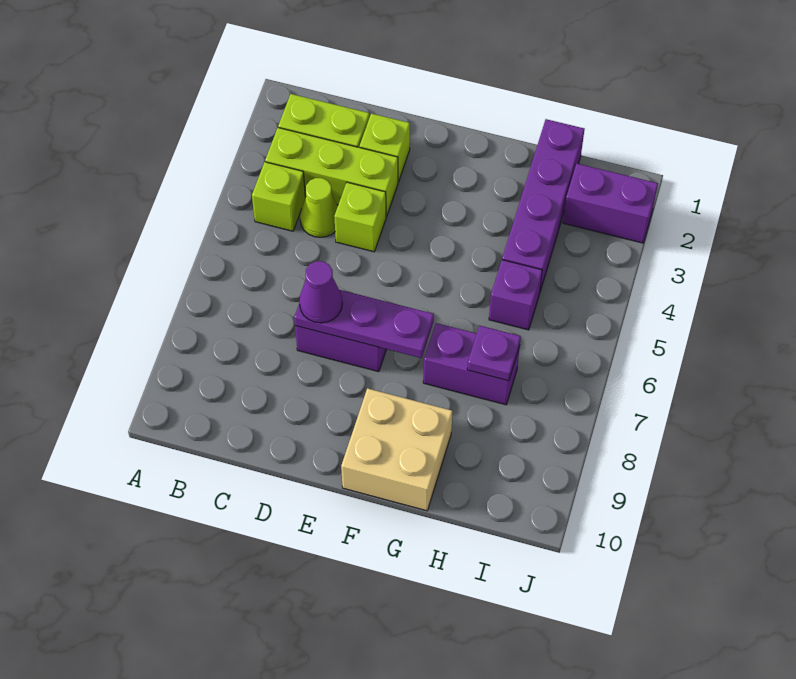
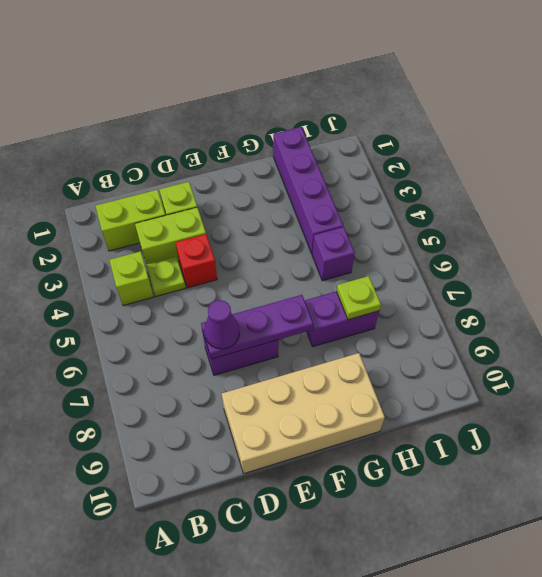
lime brick B3:D3 level 1 -> lime brick C3:D3 level 1
lime cone C4 level 1 -> lime plate C4 level 1
lime brick D4 level 1 -> red brick D4 level 1
tan brick F9:G10 level 1 -> tan brick D9:G10 level 1
purple plate H7 level 2 -> lime plate H7 level 2
purple brick I2:J2 level 1 -> none

